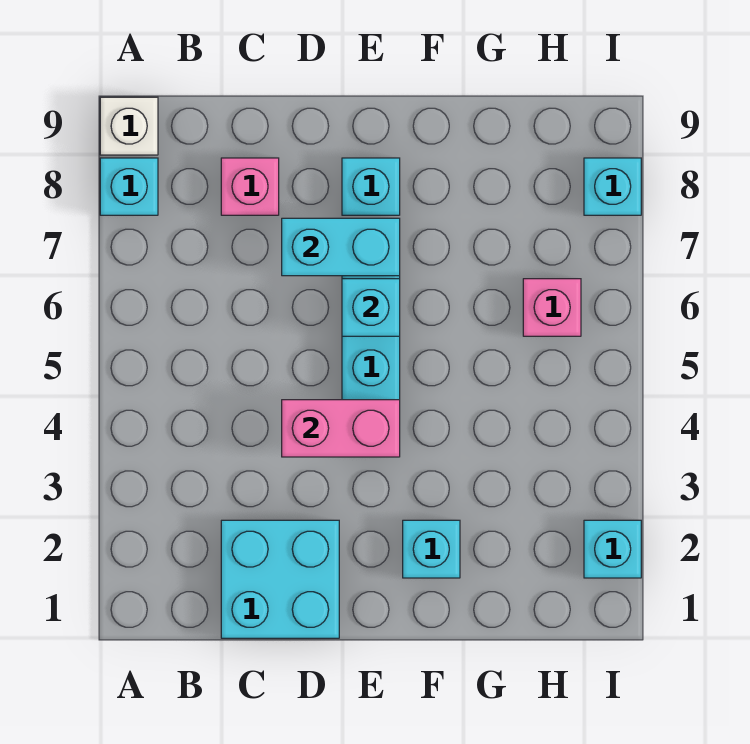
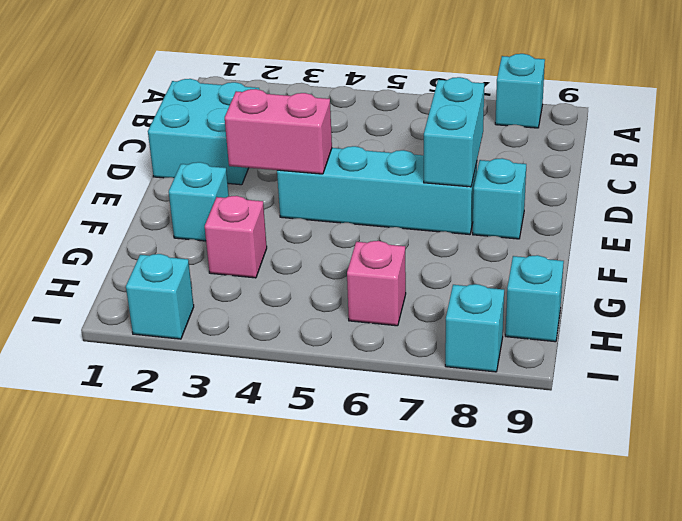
white brick A9 level 1 -> none
pink brick C8 level 1 -> pink brick G3 level 1
pink brick D4:E4 level 2 -> pink brick E3:E4 level 2
cyan brick E6 level 2 -> cyan brick H9 level 1

